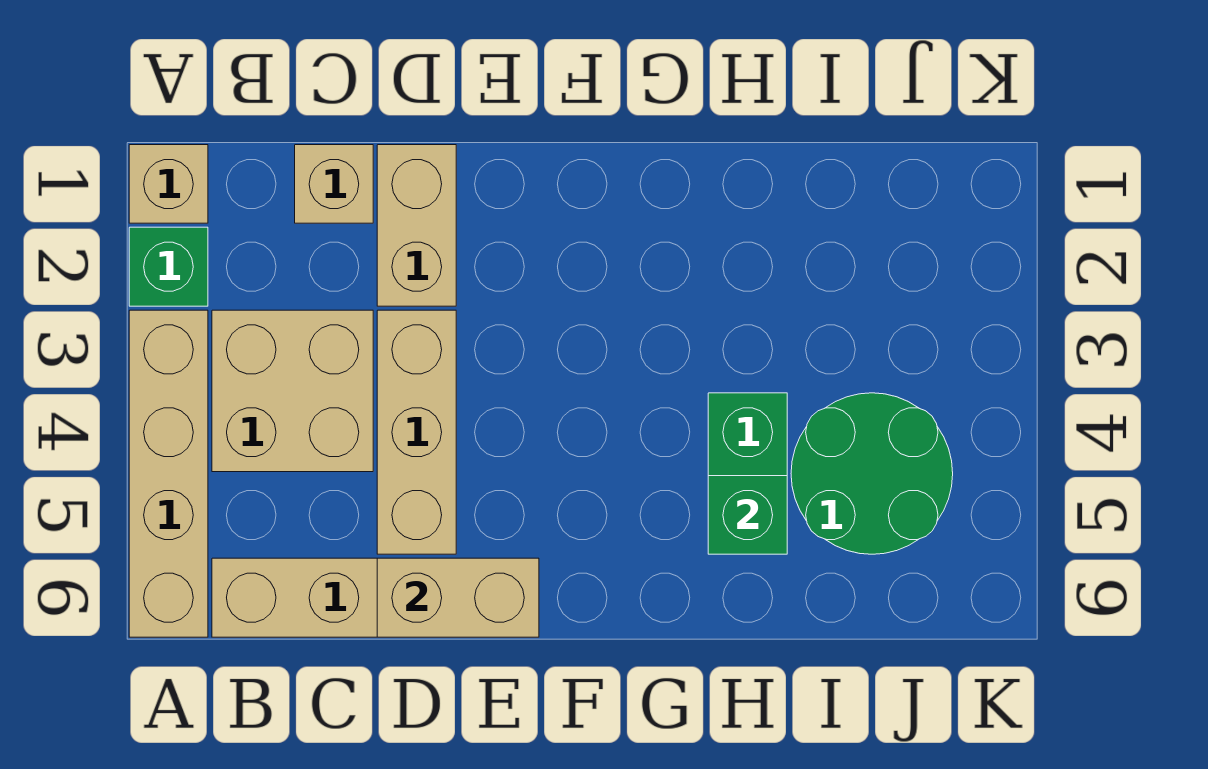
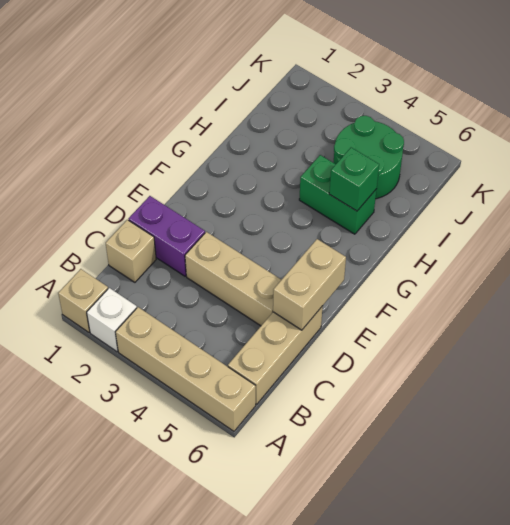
green brick A2 level 1 -> white brick A2 level 1
tan brick B3:C4 level 1 -> none
tan brick D1:D2 level 1 -> purple brick D1:D2 level 1

